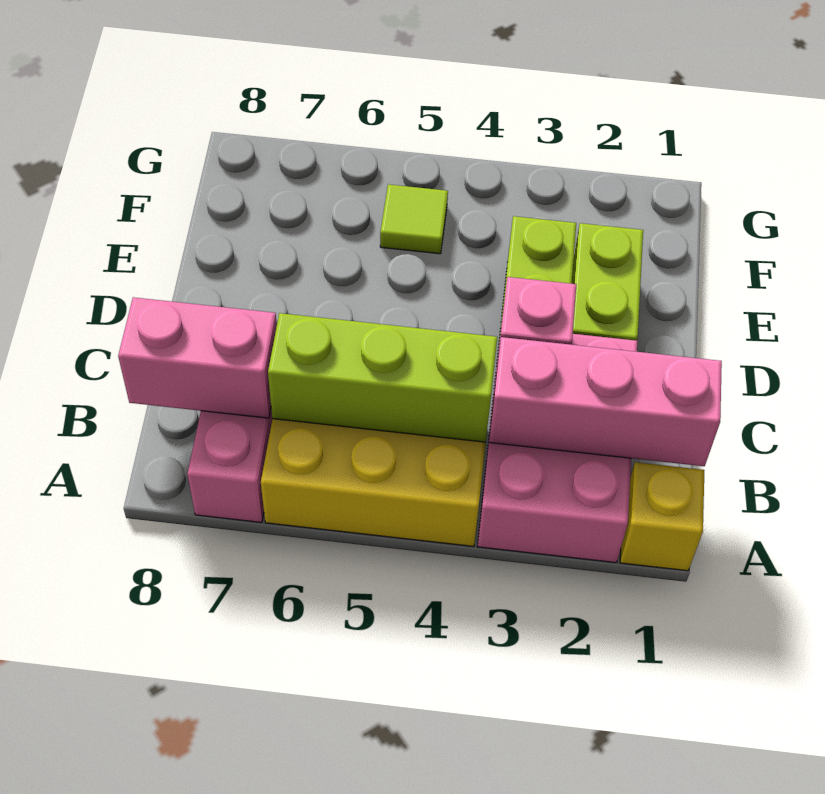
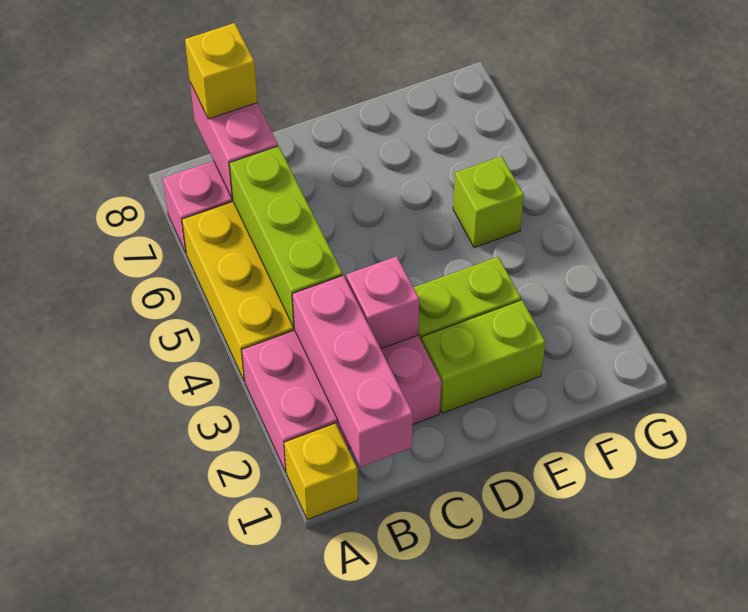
none -> yellow brick B8 level 3
lime tile F5 level 1 -> lime brick F5 level 1

